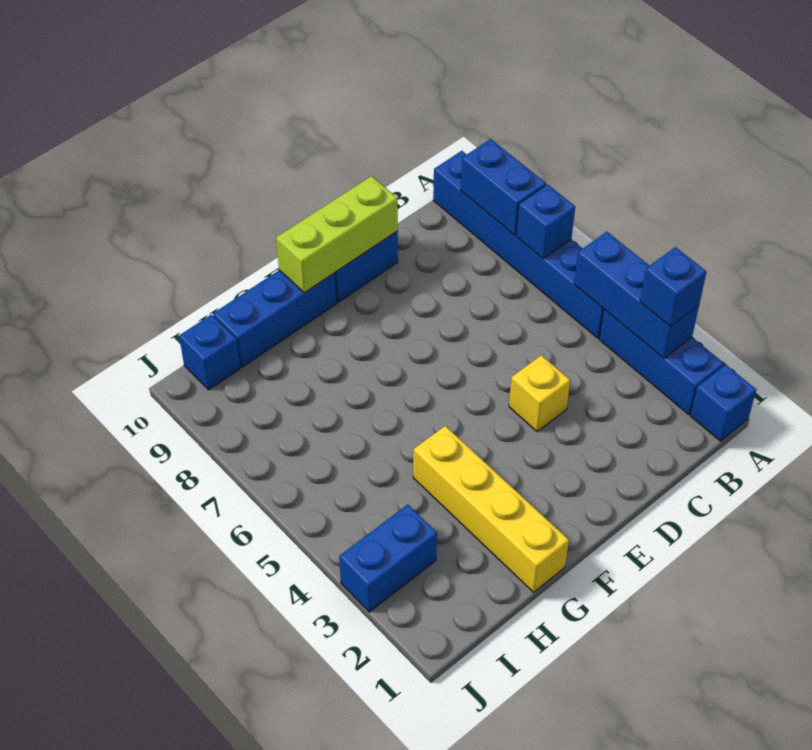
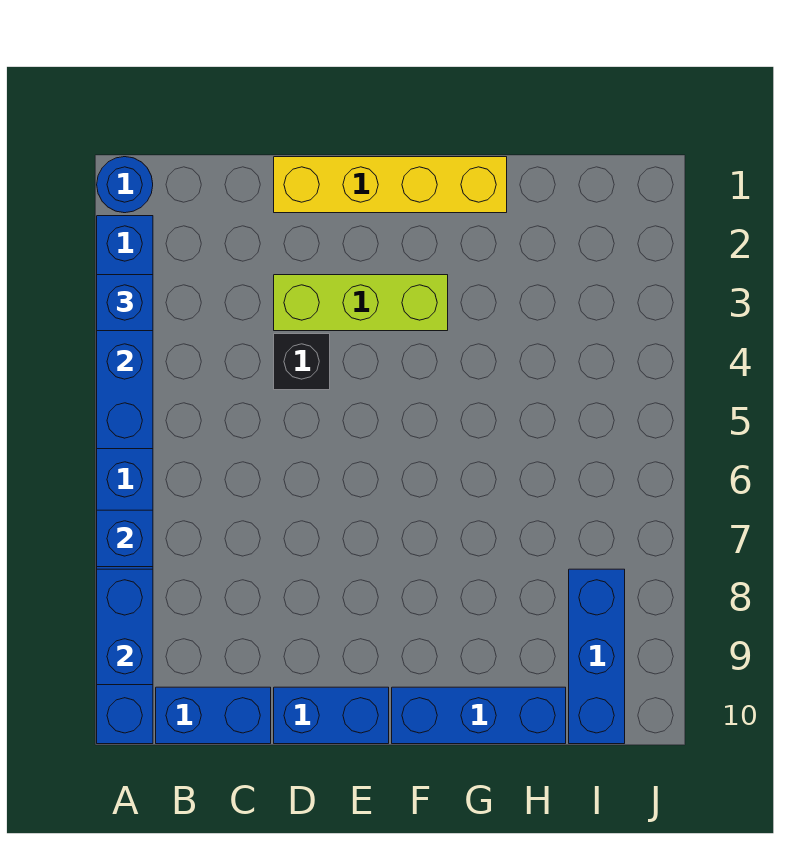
blue brick A1 level 1 -> blue round brick A1 level 1
yellow brick D4 level 1 -> black brick D4 level 1
lime brick D10:F10 level 2 -> lime brick D3:F3 level 1
yellow brick G1:G4 level 1 -> yellow brick D1:G1 level 1
blue brick I3:J3 level 1 -> blue brick B10:C10 level 1
blue brick I10 level 1 -> blue brick I8:I10 level 1

